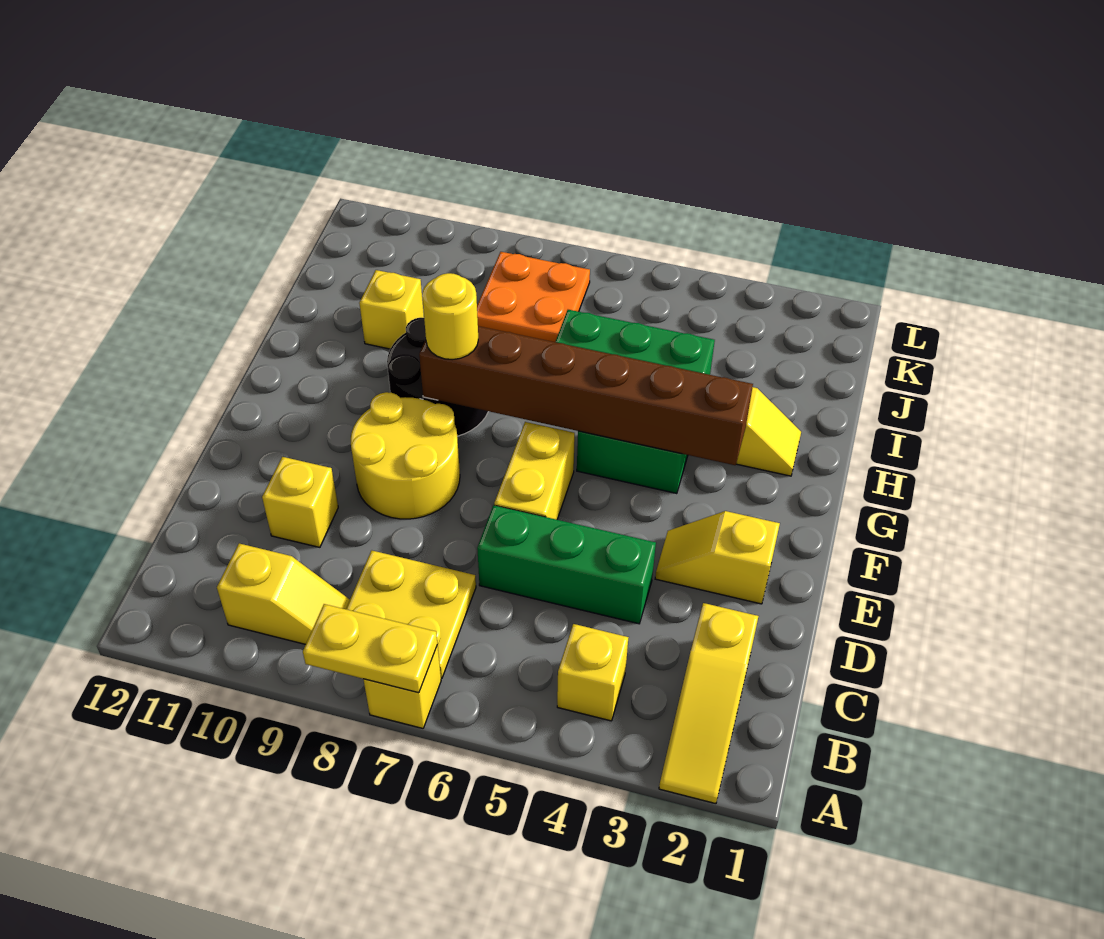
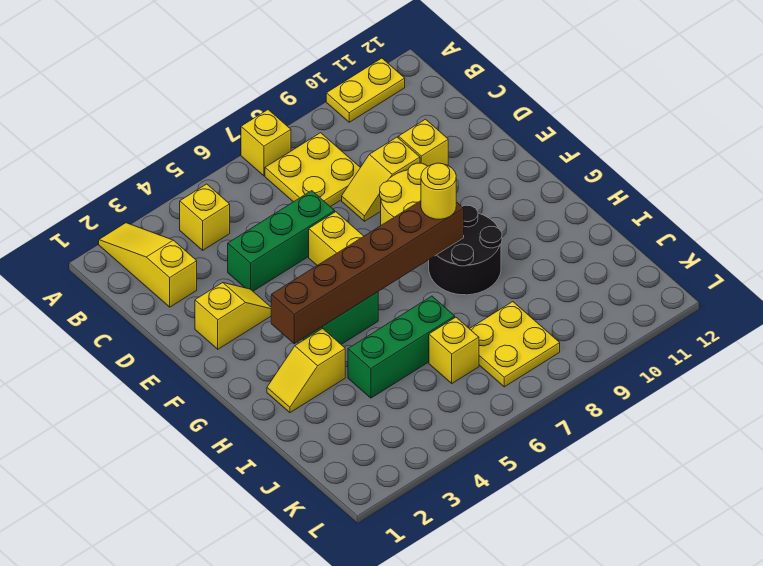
yellow plate A7:A8 level 2 -> yellow plate A10:A11 level 1
yellow slope B9:B10 level 1 top 10 -> yellow slope D8:D9 level 1 top 9
yellow brick I10 level 1 -> yellow brick J6 level 1
orange plate J7:K8 level 1 -> yellow plate J7:K8 level 1

